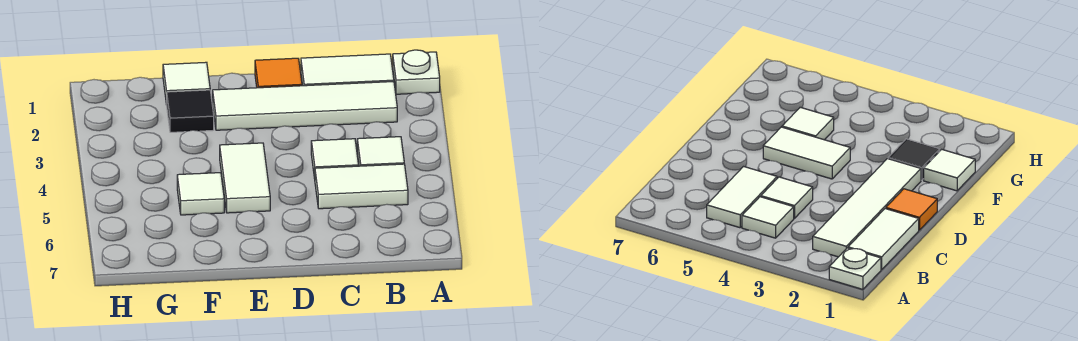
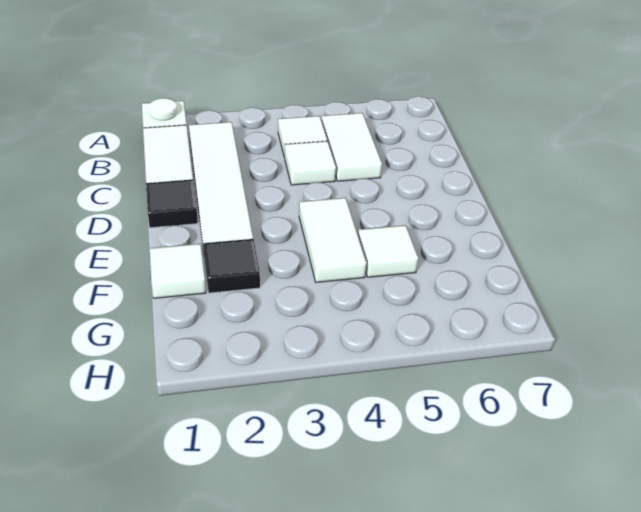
orange tile D1 level 1 -> black tile D1 level 1
white tile E4:E5 level 1 -> white tile E4:F4 level 1

